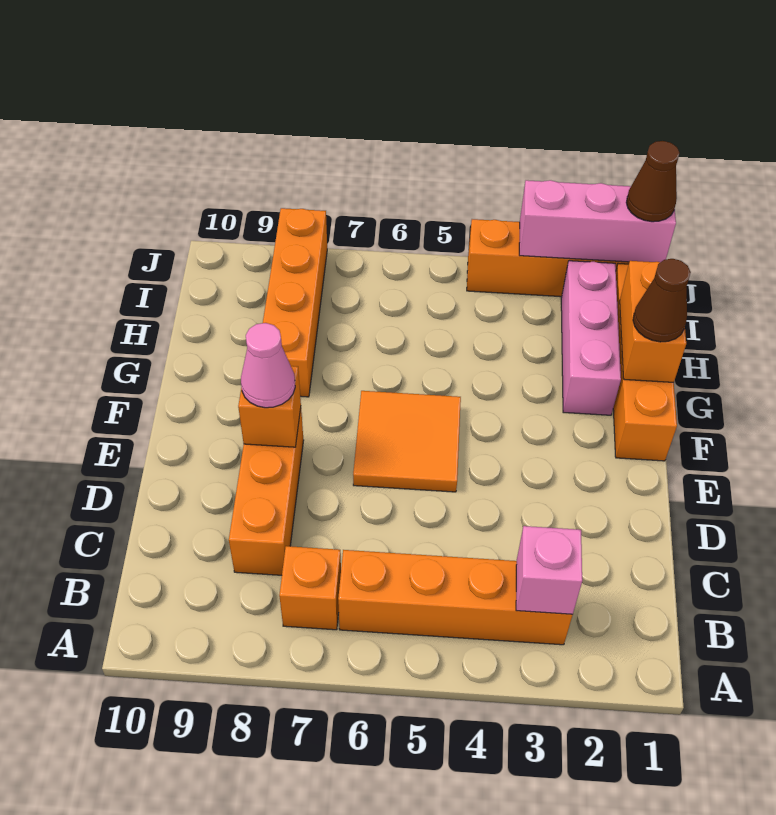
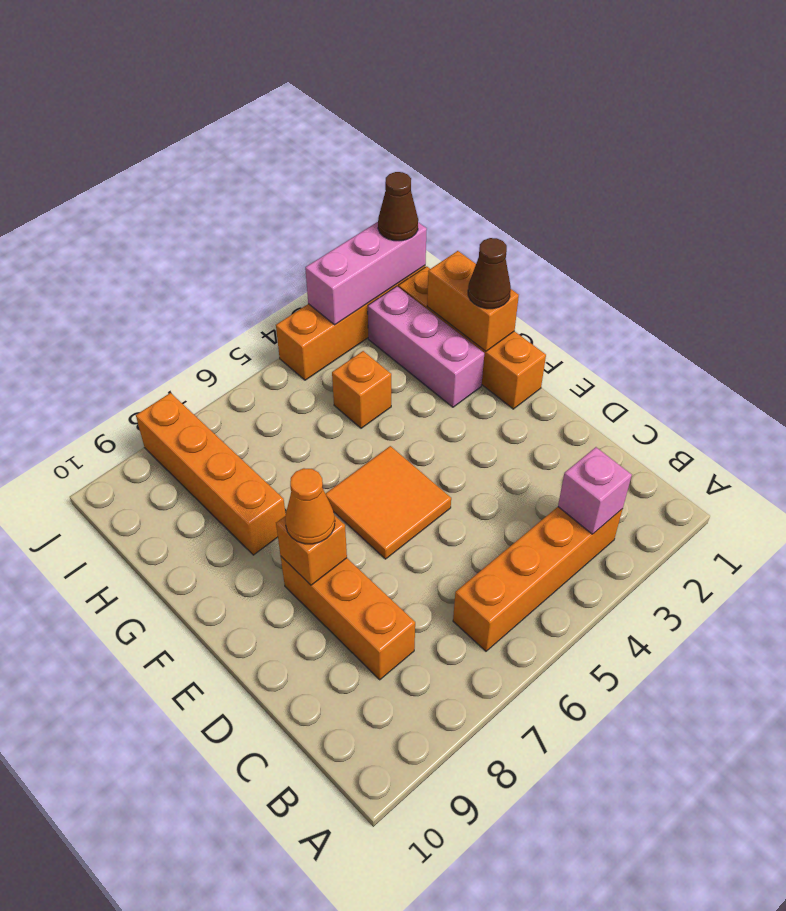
orange brick B7 level 1 -> orange brick H4 level 1
pink cone E8 level 3 -> orange cone E8 level 3

